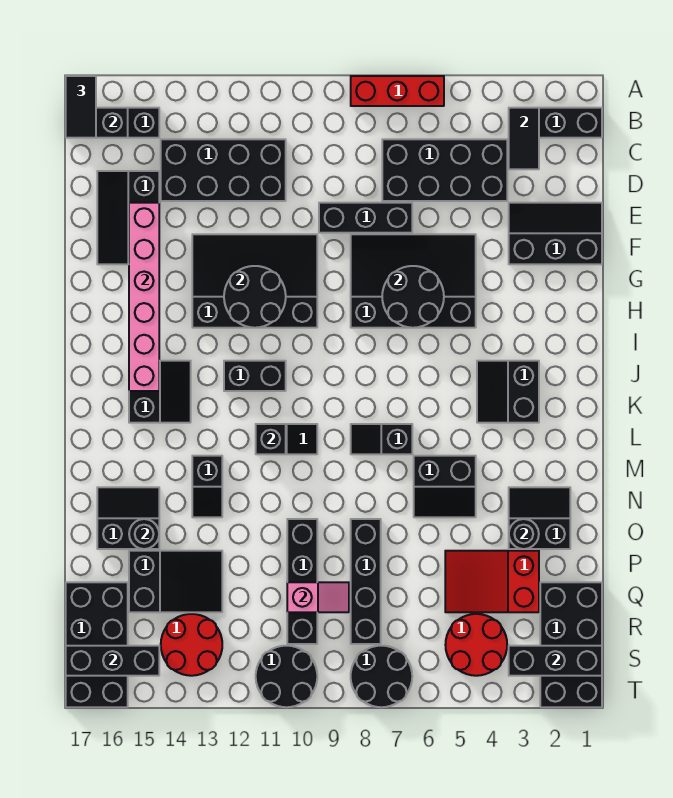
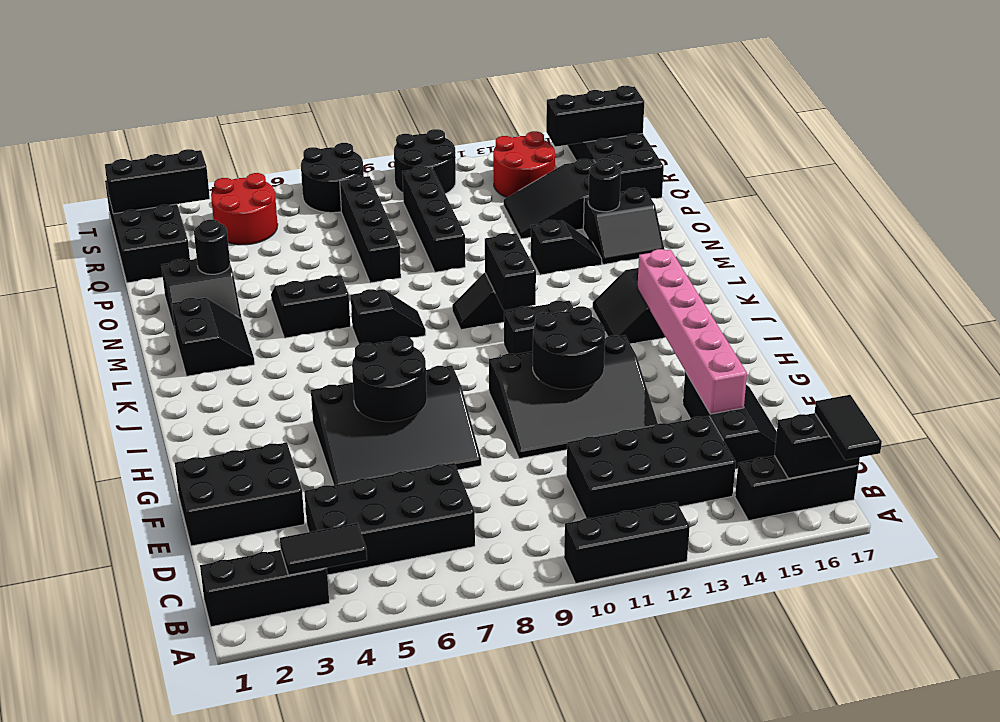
red brick A6:A8 level 1 -> none
black tile B3:C3 level 2 -> black tile B3:B4 level 2
black slope E1:F3 level 1 top F -> black brick E1:F3 level 1
black brick E7:E9 level 1 -> black brick A10:A12 level 1
black slope J3:K4 level 1 top 3 -> black slope L2:M3 level 1 top 2
black brick L11 level 2 -> black brick K11:L11 level 2
black slope M13:N13 level 1 top M -> black slope N13:N14 level 1 top 13
red slope P3:Q5 level 1 top 3 -> none
pink slope Q9:Q10 level 2 top 10 -> none

